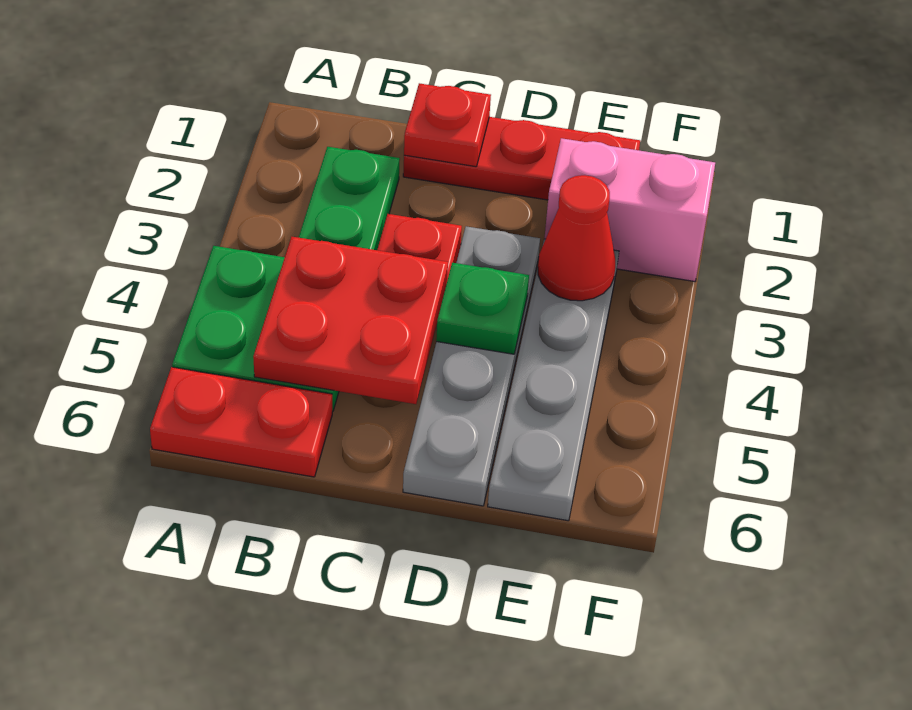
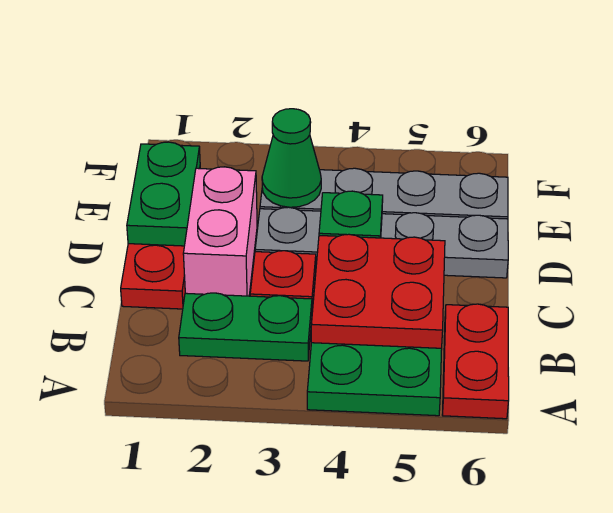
red plate C1 level 2 -> none
none -> green plate D1:E1 level 2
pink brick E2:F2 level 1 -> pink brick C2:D2 level 1
red cone E3 level 2 -> green cone E3 level 2

